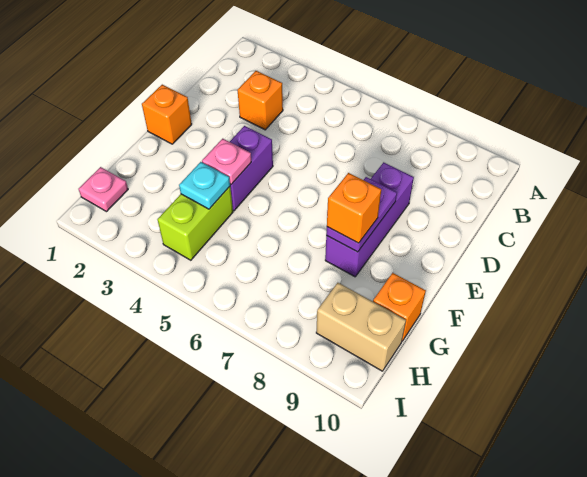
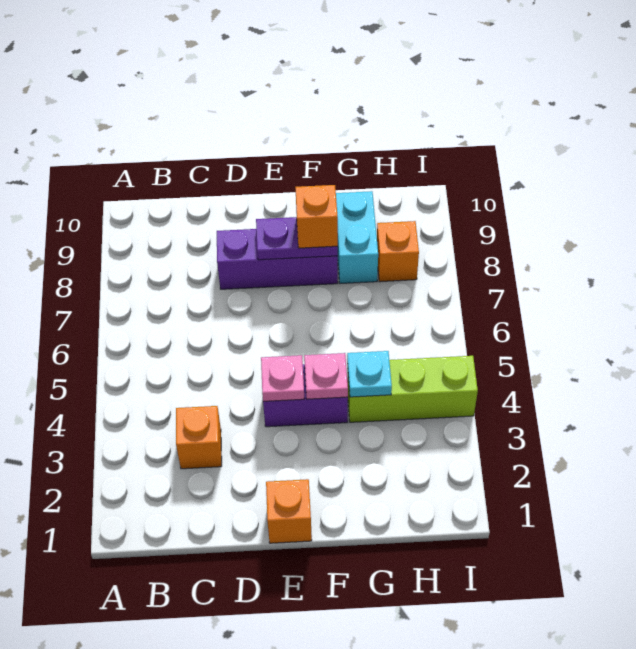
lime brick G4:H4 level 1 -> lime brick G4:I4 level 1
none -> cyan brick G8:G9 level 1
orange brick G10 level 1 -> orange brick H8 level 1
pink plate H1 level 1 -> pink plate E4 level 2
tan brick H9:H10 level 1 -> none

